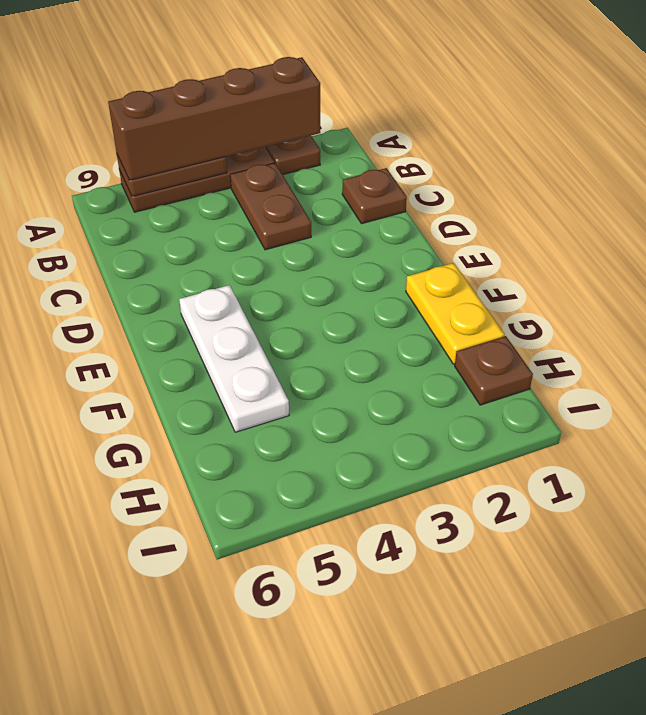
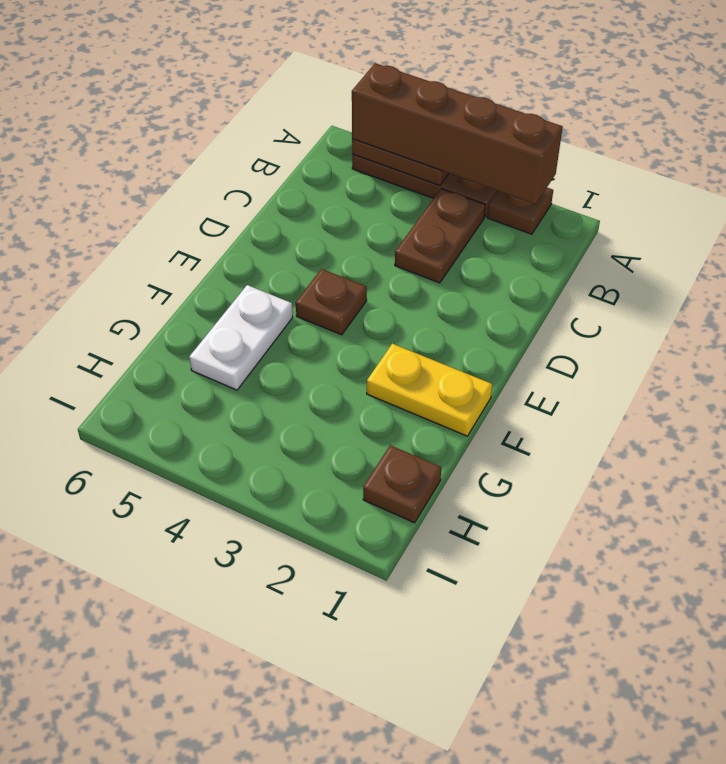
brown plate C1 level 1 -> brown plate E4 level 1
white plate E5:G5 level 1 -> white plate F5:G5 level 1
yellow plate F1:G1 level 1 -> yellow plate F1:F2 level 1

